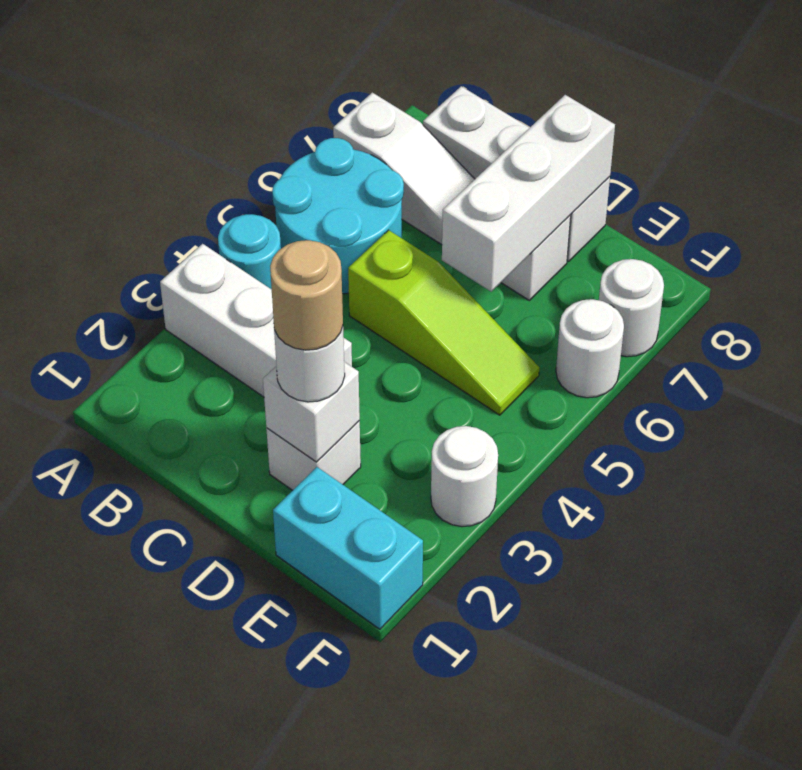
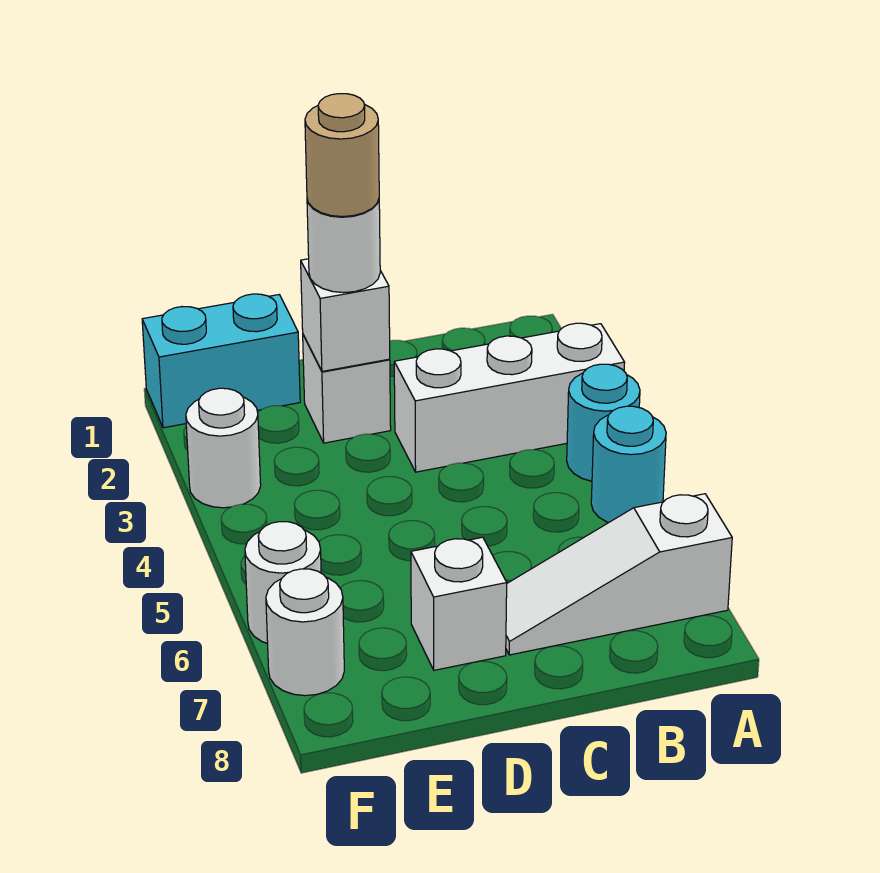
cyan round brick A5:B6 level 1 -> cyan round brick A5 level 1
white brick B8:D8 level 1 -> none
lime slope C5:E5 level 1 top C -> none
white brick D6:D8 level 2 -> none

